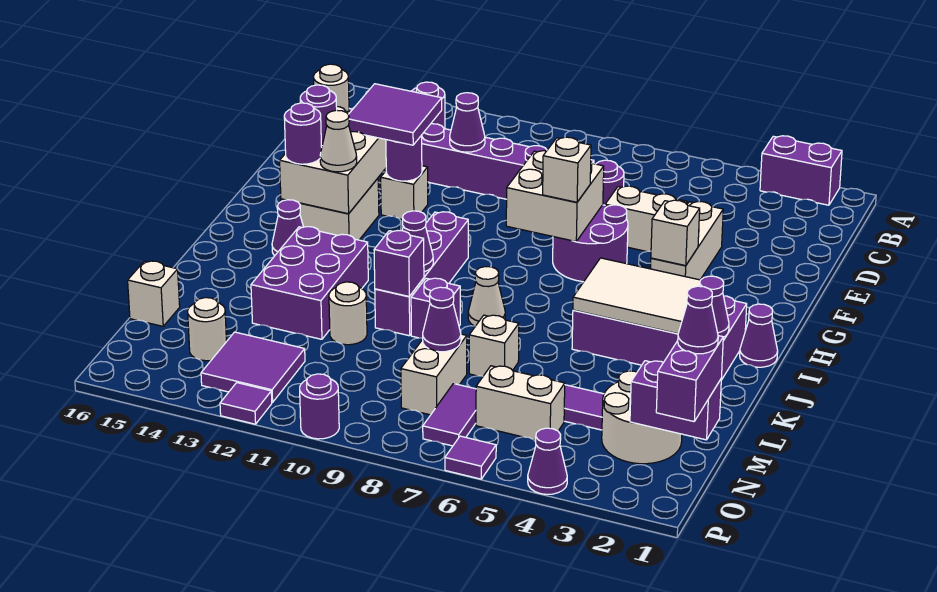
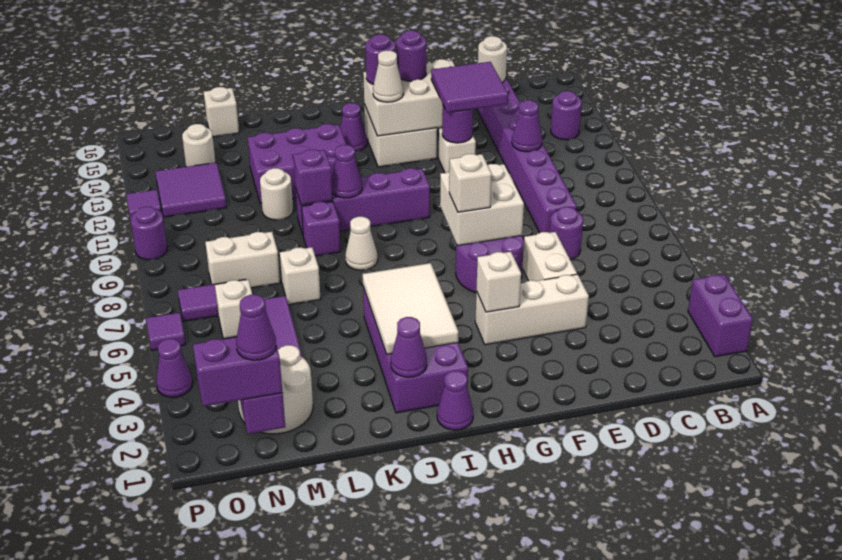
purple cone M8 level 2 -> none
white brick N5:N6 level 1 -> white brick N6 level 1

